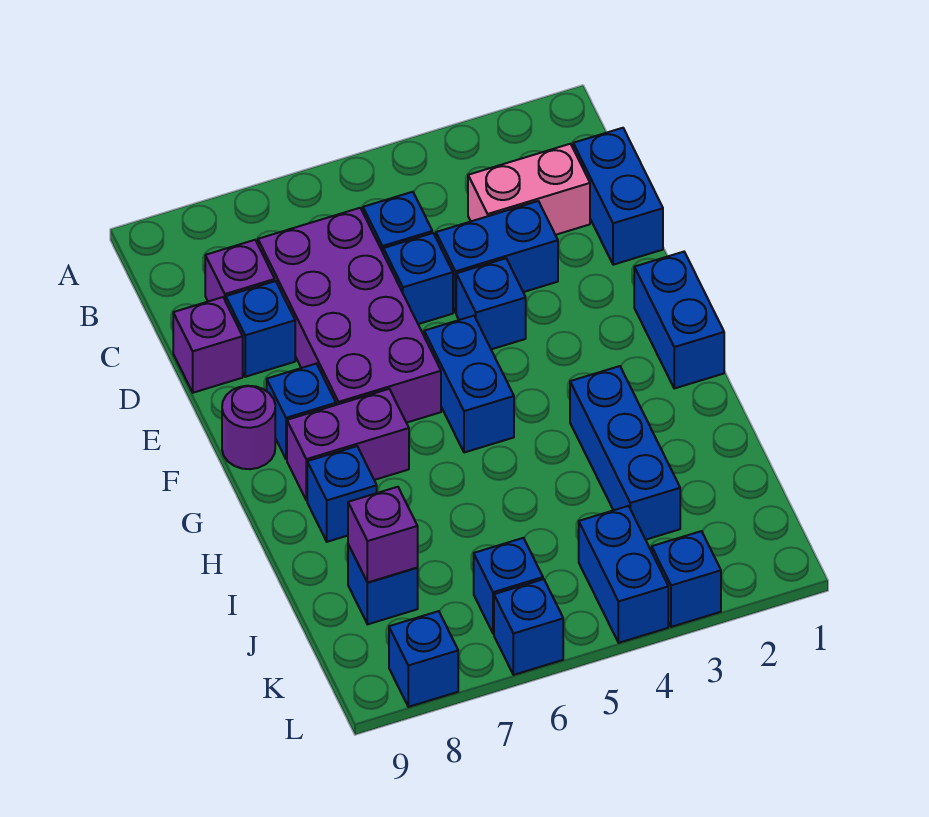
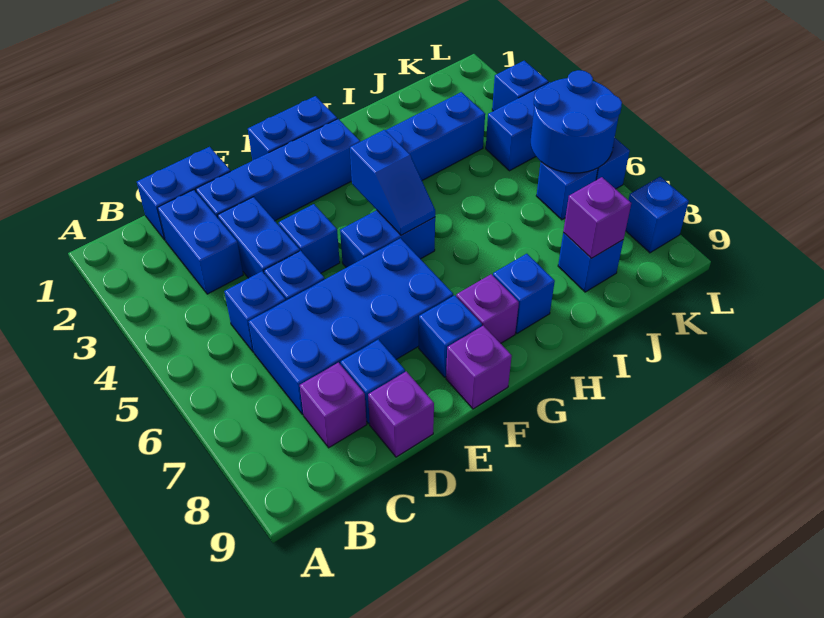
pink brick C2:C3 level 1 -> blue brick C2:C3 level 1
purple brick C6:F7 level 1 -> blue brick C6:F7 level 1
none -> blue brick D2:G2 level 1
purple round brick F9 level 1 -> purple brick F9 level 1
none -> blue slope G4:G5 level 2 top 4
purple brick G7:G8 level 1 -> purple brick G8 level 1
none -> blue round brick K5:L6 level 2

